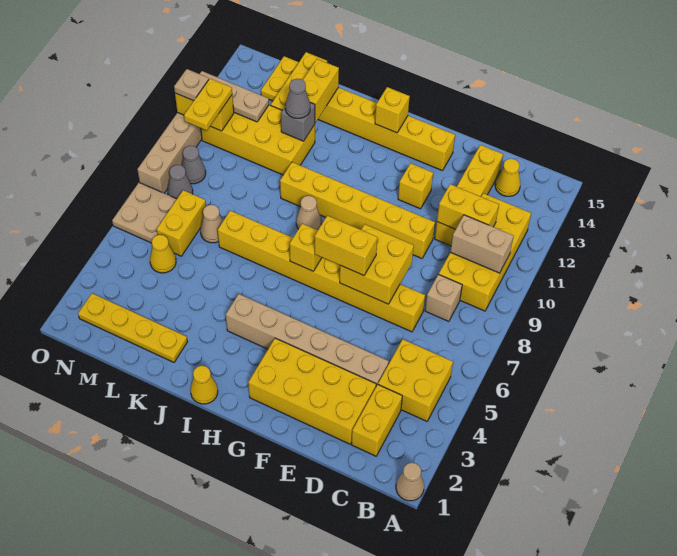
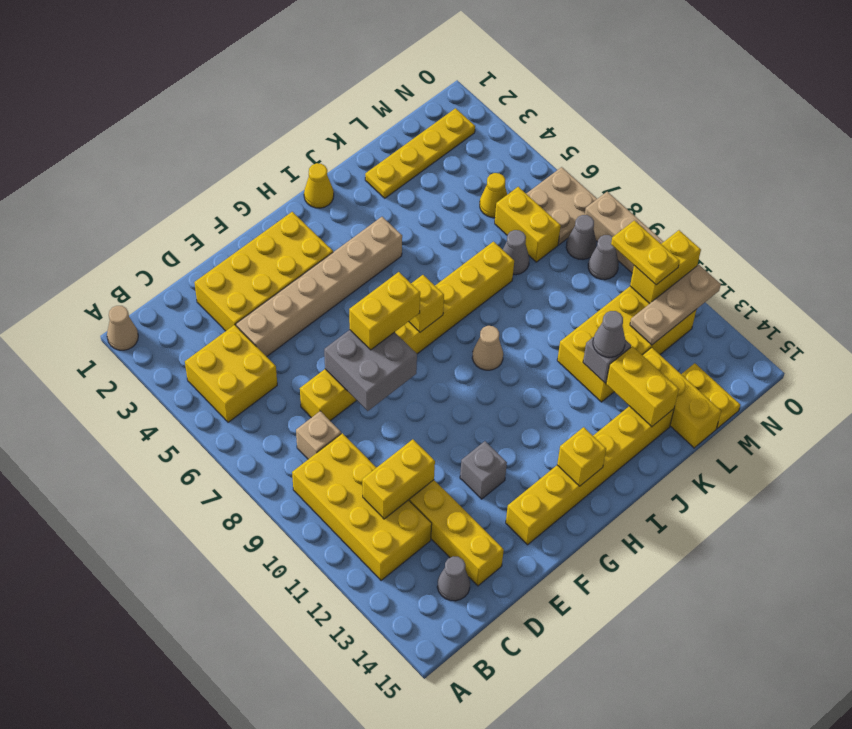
tan brick B10:C10 level 2 -> none
yellow brick C2:C3 level 1 -> none
yellow cone C14 level 1 -> grey cone C14 level 1
yellow brick E7:F8 level 2 -> grey brick E7:F8 level 2
yellow brick E10:J10 level 1 -> none
yellow brick F12 level 1 -> grey brick F12 level 1
tan cone L7 level 1 -> grey cone L7 level 1
tan plate O11 level 3 -> none

